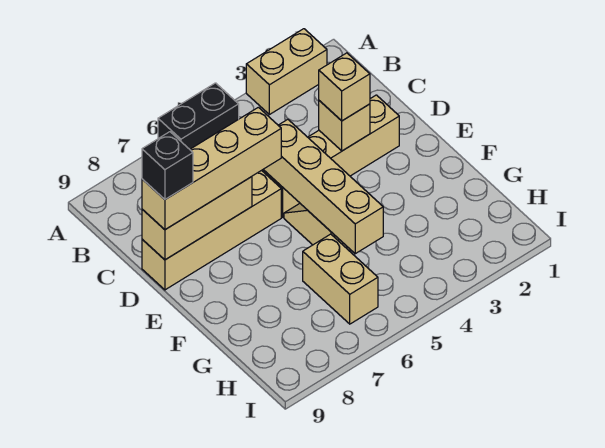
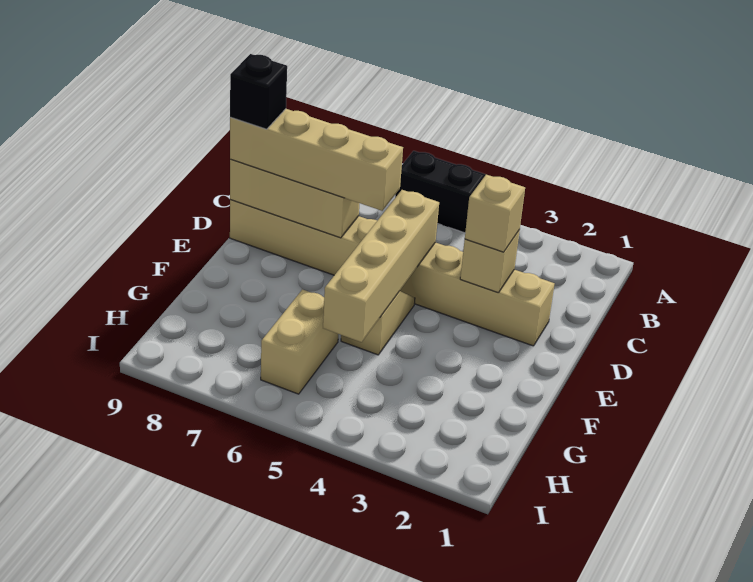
tan brick A2:A3 level 1 -> none

